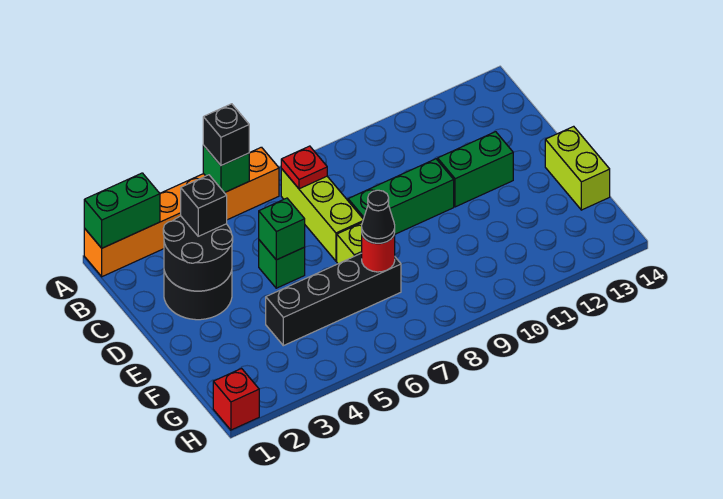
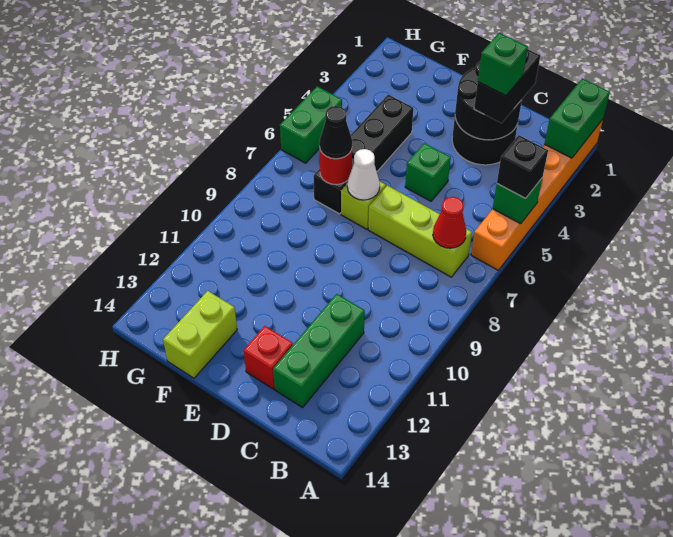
red plate B7 level 2 -> red cone B7 level 2
black brick C3 level 3 -> black brick C2:C3 level 3
green brick D5 level 2 -> green brick C3 level 4
green brick D8:D10 level 1 -> green brick C11:C13 level 1
green brick D11:D12 level 1 -> green brick H5:H6 level 1
none -> white cone E7 level 2
lime brick E14:F14 level 1 -> lime brick F13:F14 level 1
red brick H1 level 1 -> red brick D13 level 1

